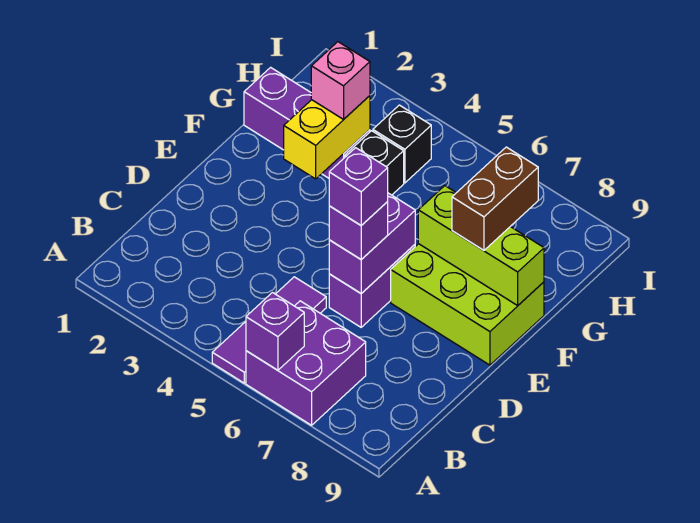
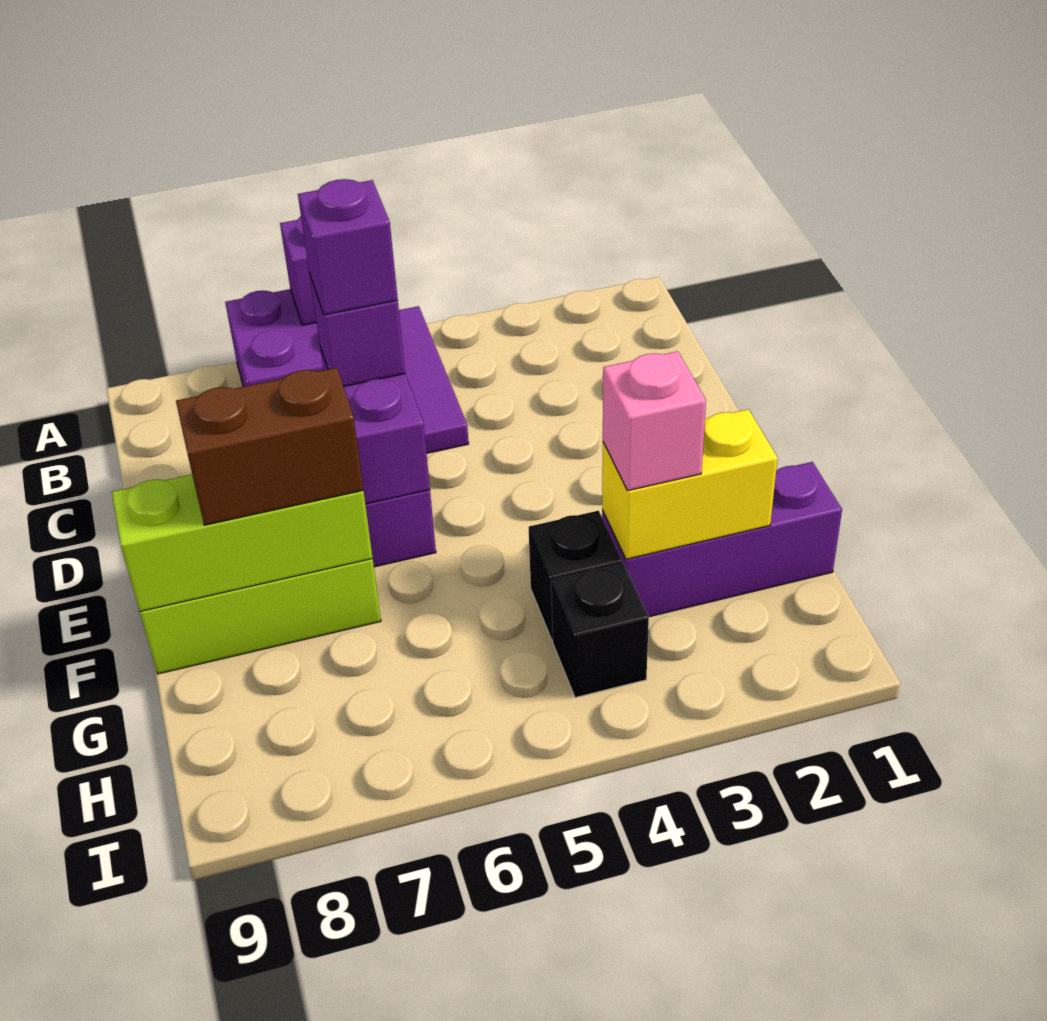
yellow brick F3:G3 level 2 -> yellow brick G2:G3 level 2
brown brick F8:G8 level 3 -> brown brick F7:F8 level 3

